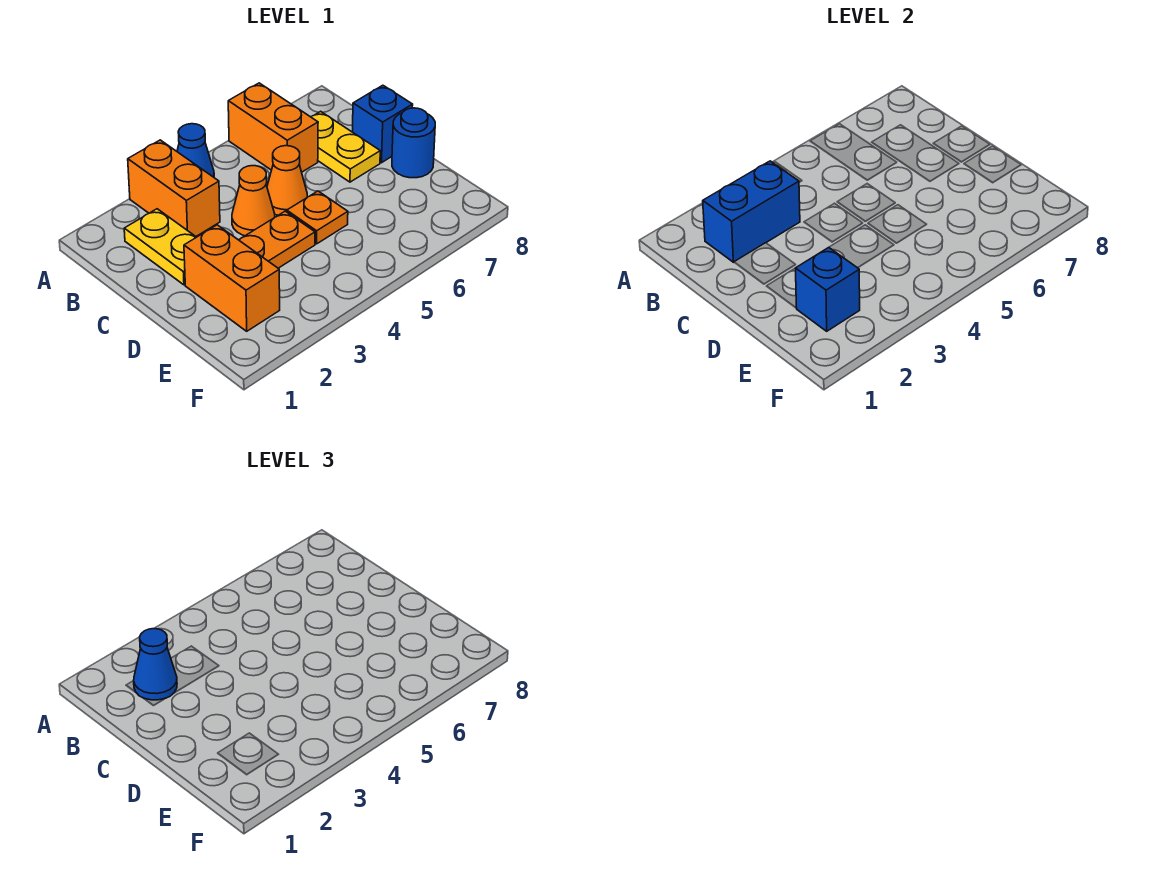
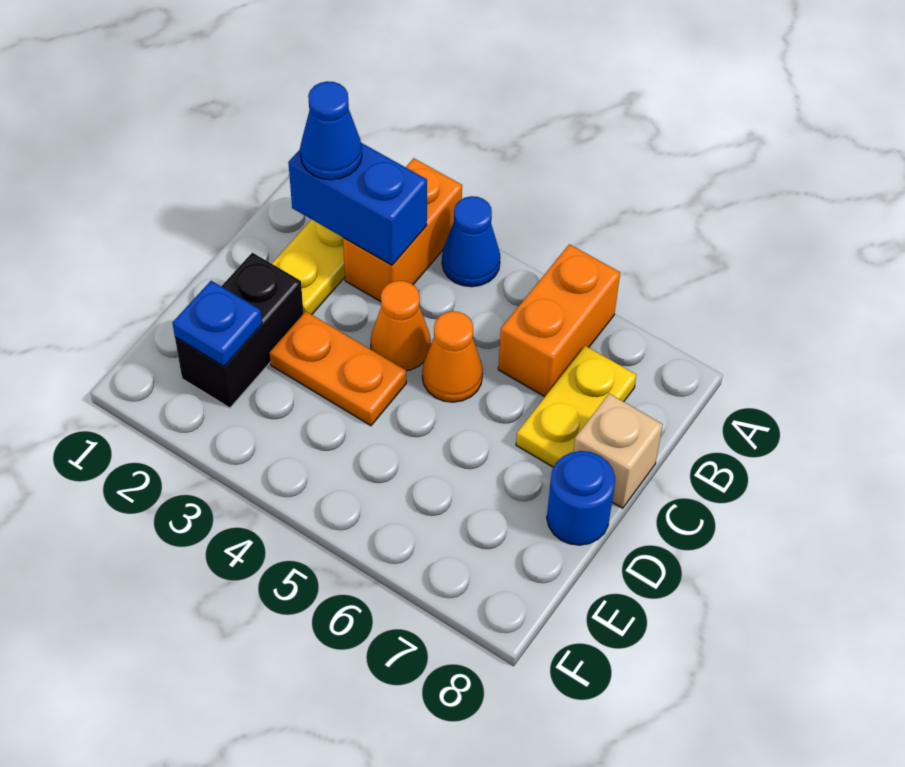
blue brick C8 level 1 -> tan brick C8 level 1
orange brick D2:E2 level 1 -> black brick D2:E2 level 1
orange plate D5 level 1 -> none
blue brick E2 level 2 -> blue plate E2 level 2

